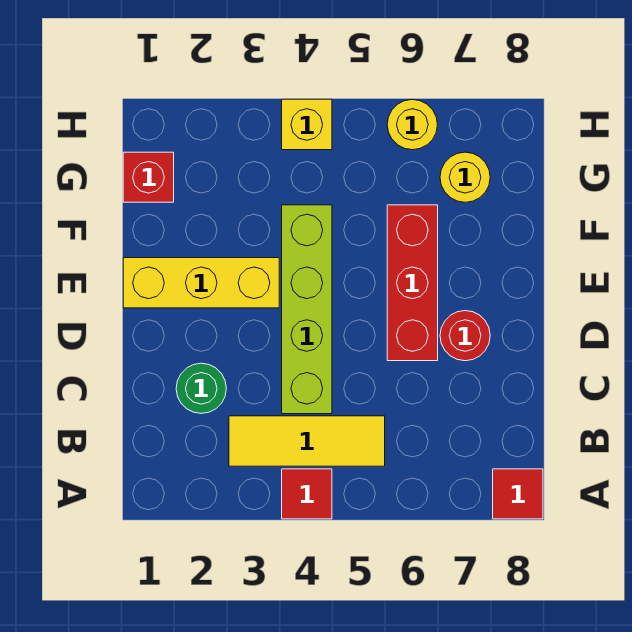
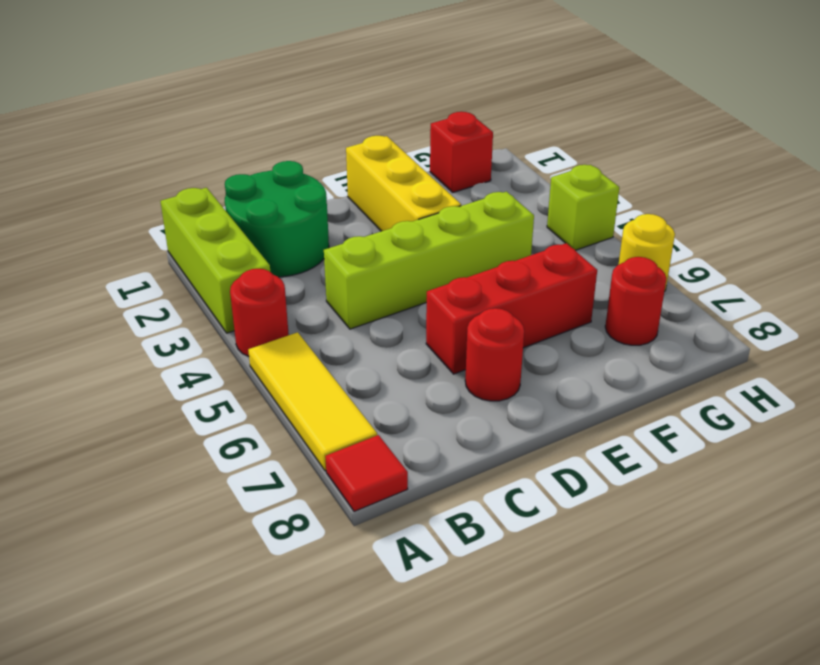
none -> lime brick A1:A3 level 1
red tile A4 level 1 -> red round brick A4 level 1
yellow tile B3:B5 level 1 -> yellow tile A5:A7 level 1
green round brick C2 level 1 -> green round brick B1:C2 level 1
yellow round brick G7 level 1 -> red round brick G7 level 1
yellow brick H4 level 1 -> lime brick H4 level 1

